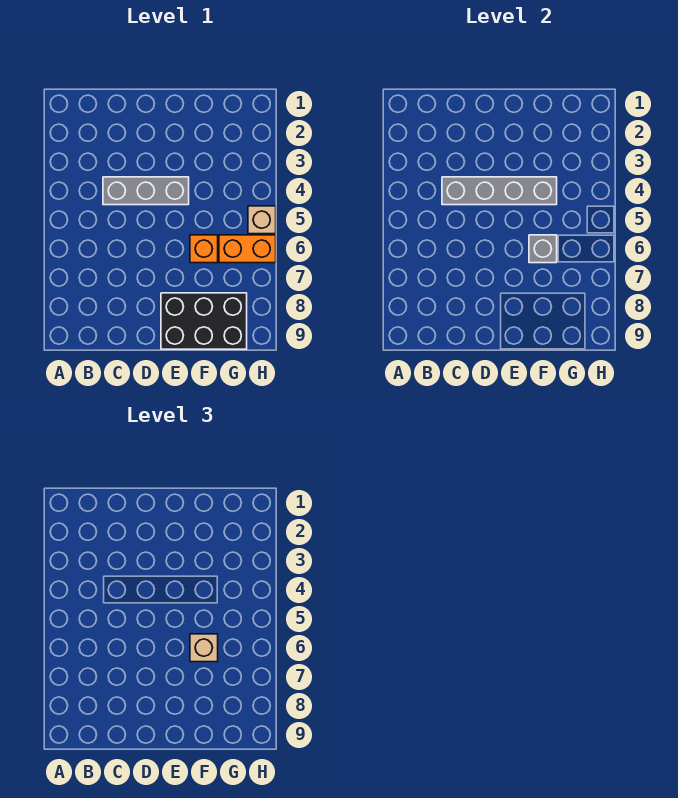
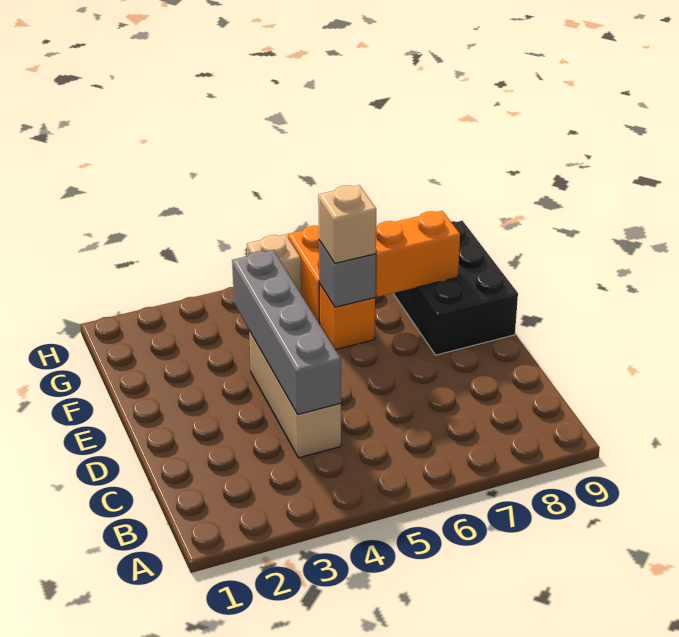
grey brick C4:E4 level 1 -> tan brick C4:E4 level 1
none -> orange brick F7:F8 level 2

